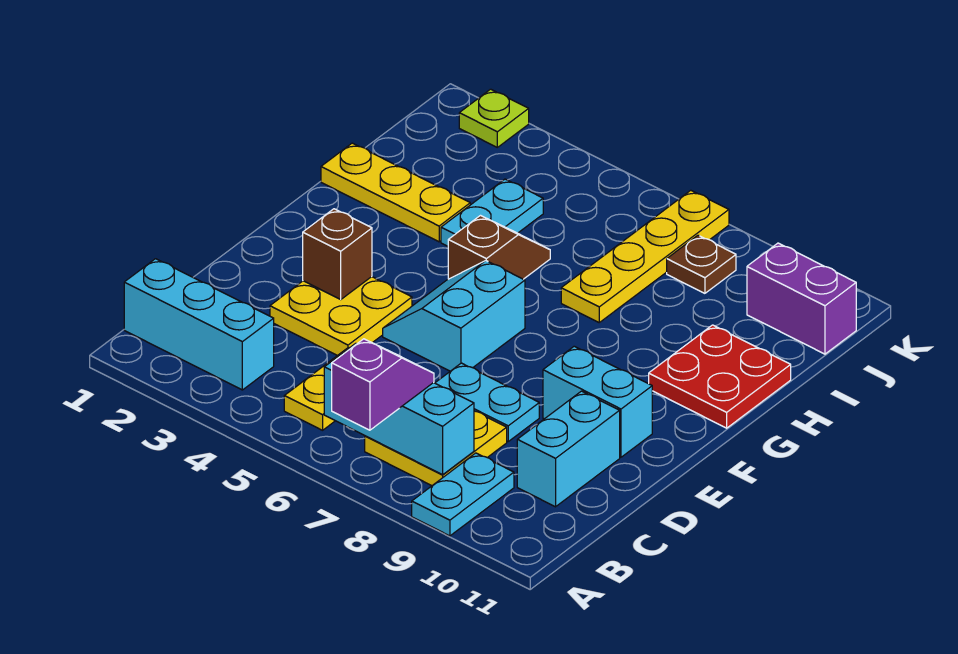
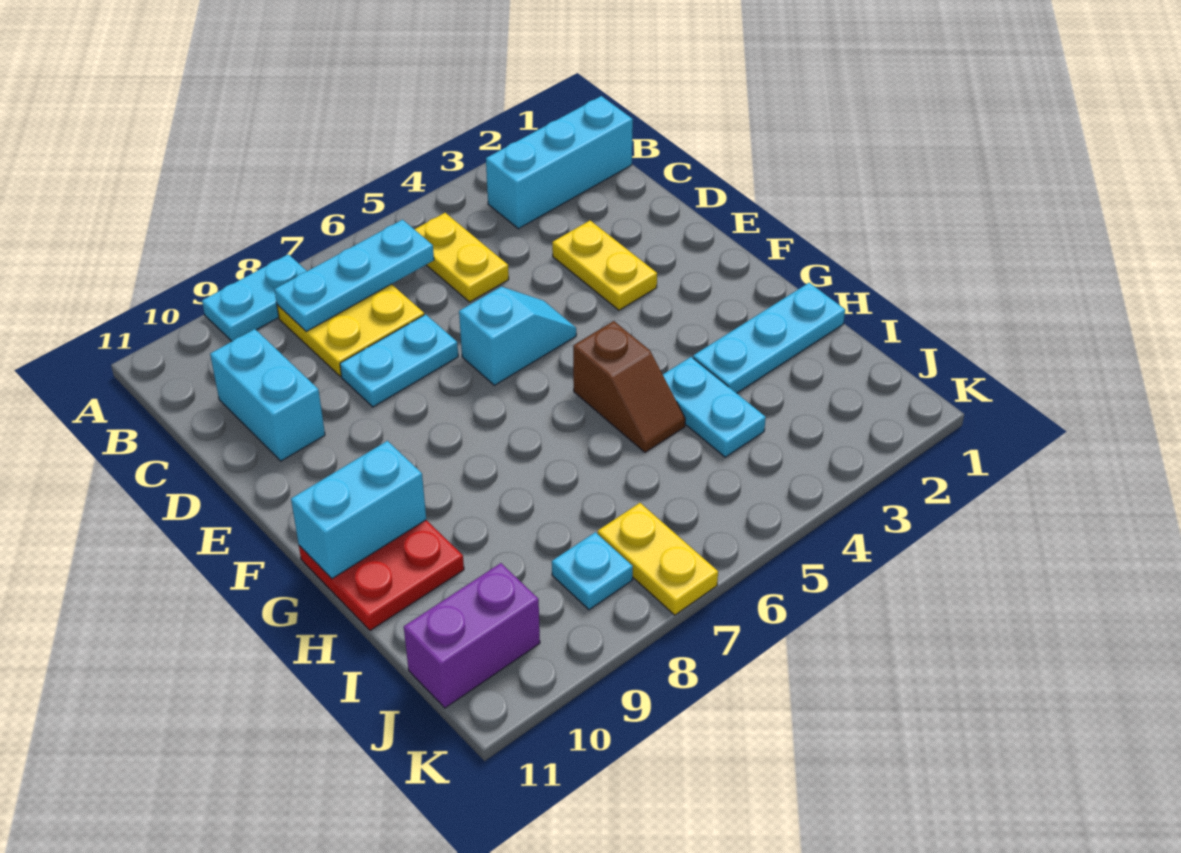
purple slope A7:B7 level 3 top A -> none
cyan plate A9:B9 level 1 -> cyan plate A8:A9 level 1
cyan brick B6:B8 level 2 -> cyan plate B6:B8 level 2
yellow plate D3:E4 level 1 -> yellow plate D3:E3 level 1
brown brick E3 level 2 -> none
cyan slope E5:F6 level 1 top 6 -> cyan slope E5:E6 level 1 top 6
cyan brick E9:E10 level 1 -> cyan brick G10:G11 level 2
yellow plate H1:H3 level 1 -> cyan plate H1:H3 level 1
yellow plate H7:K7 level 1 -> yellow plate J7:K7 level 1
brown plate J8 level 1 -> cyan plate J8 level 1
lime plate K2 level 1 -> none

